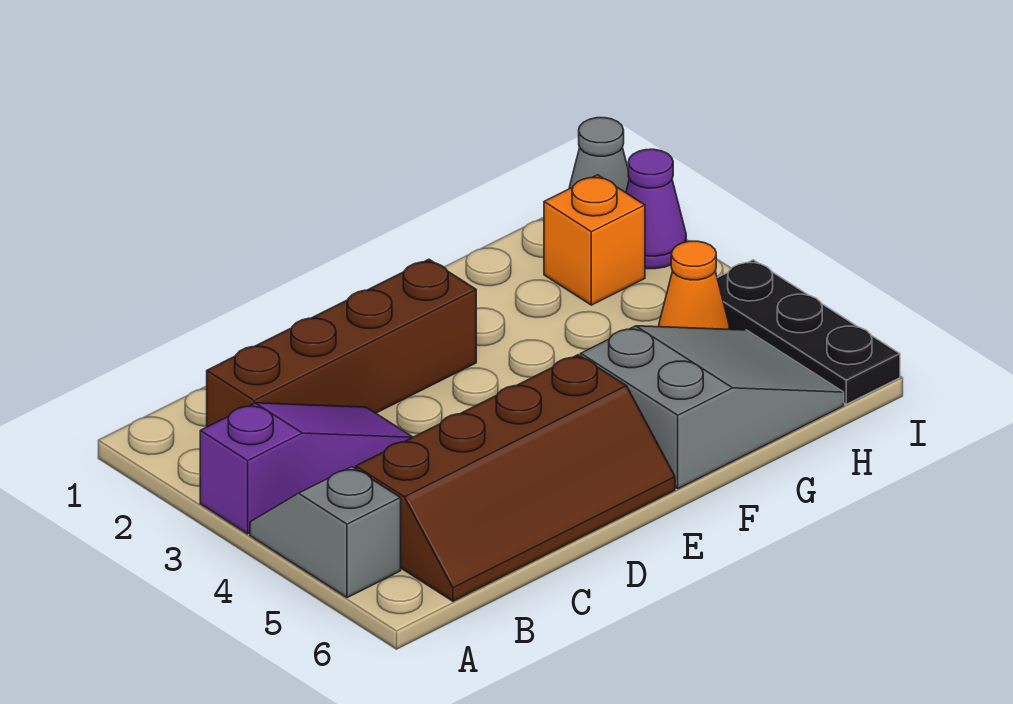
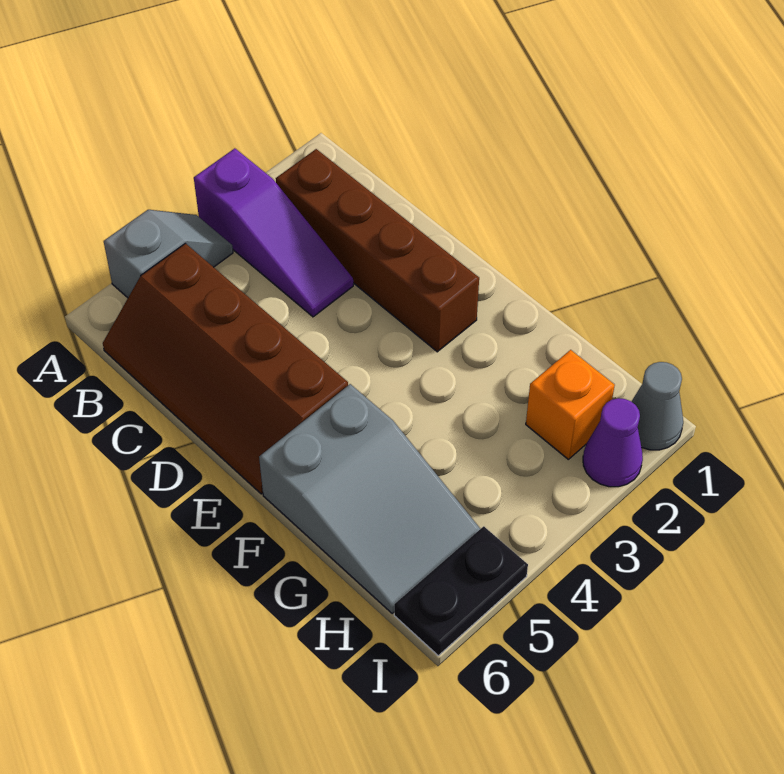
orange cone H4 level 1 -> none
black plate I4:I6 level 1 -> black plate I5:I6 level 1

